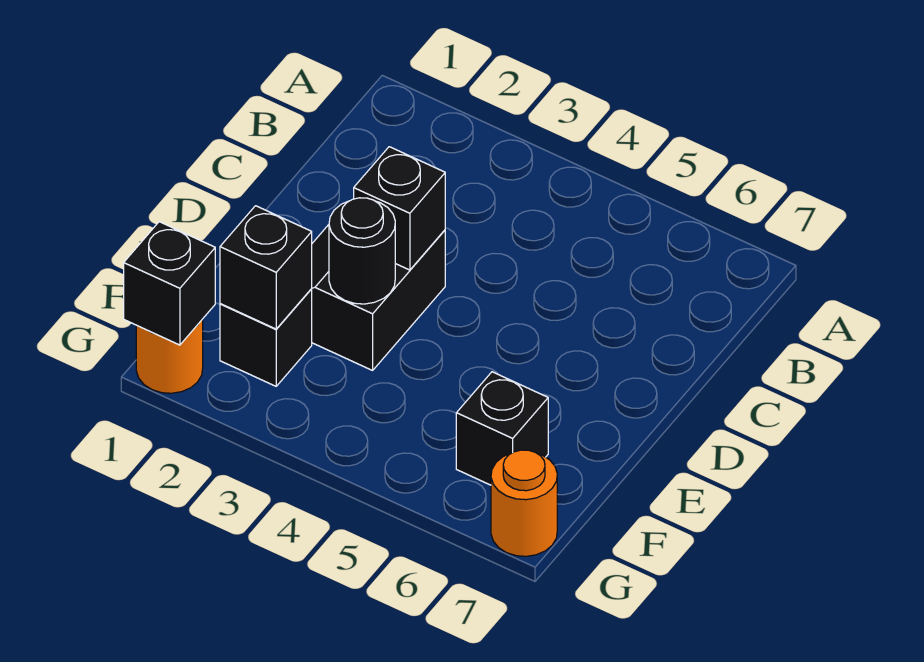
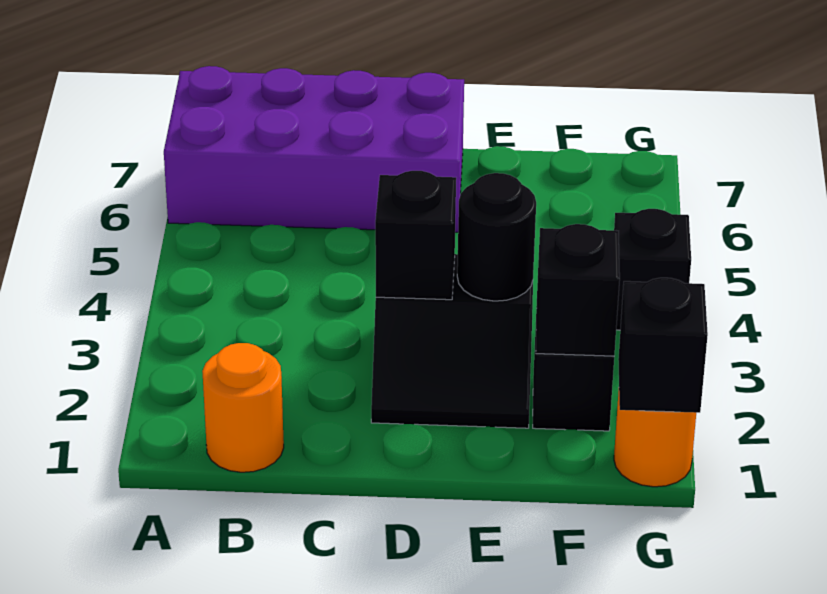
none -> purple brick A6:D7 level 1
black brick F6 level 1 -> black brick G4 level 1
orange round brick G7 level 1 -> orange round brick B1 level 1

